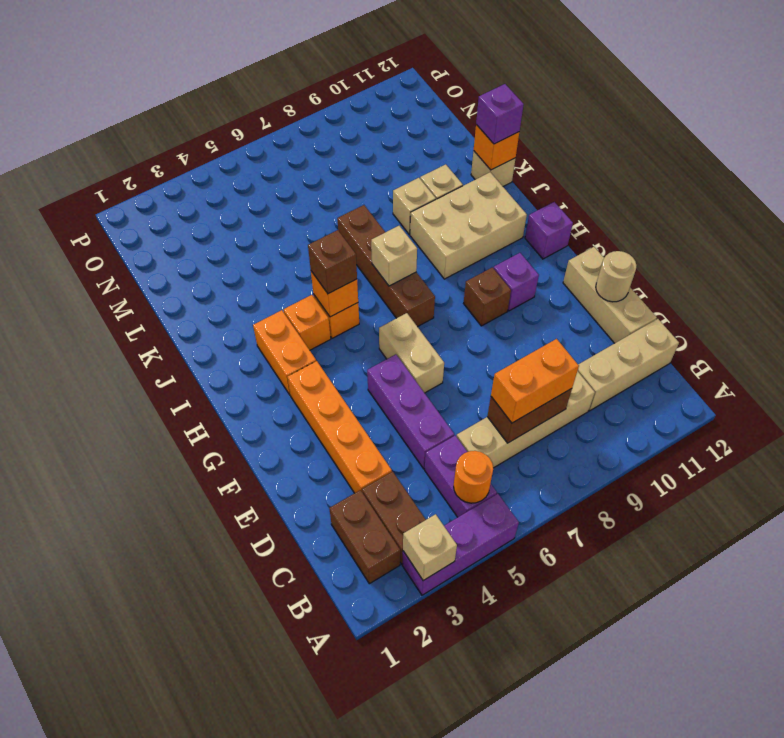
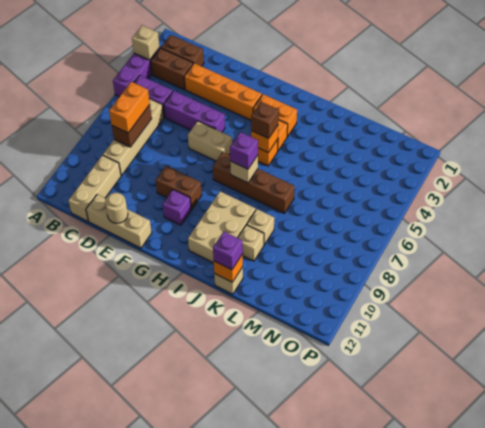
orange round brick B5 level 2 -> none
brown brick G9 level 1 -> brown brick F9:G9 level 1
purple brick H12 level 1 -> purple brick I7 level 3

